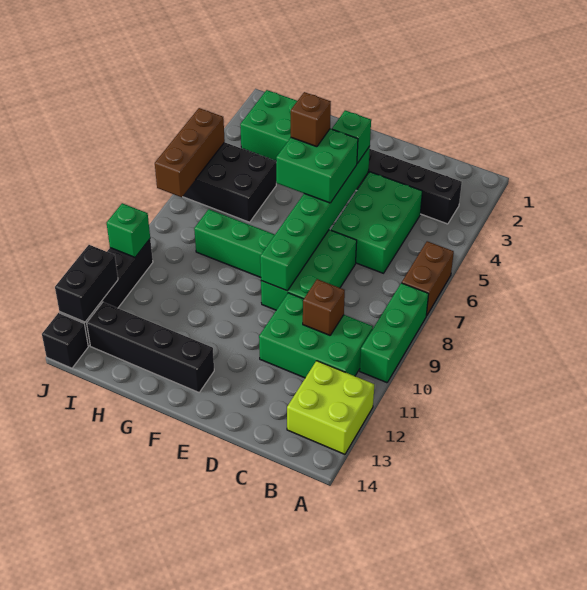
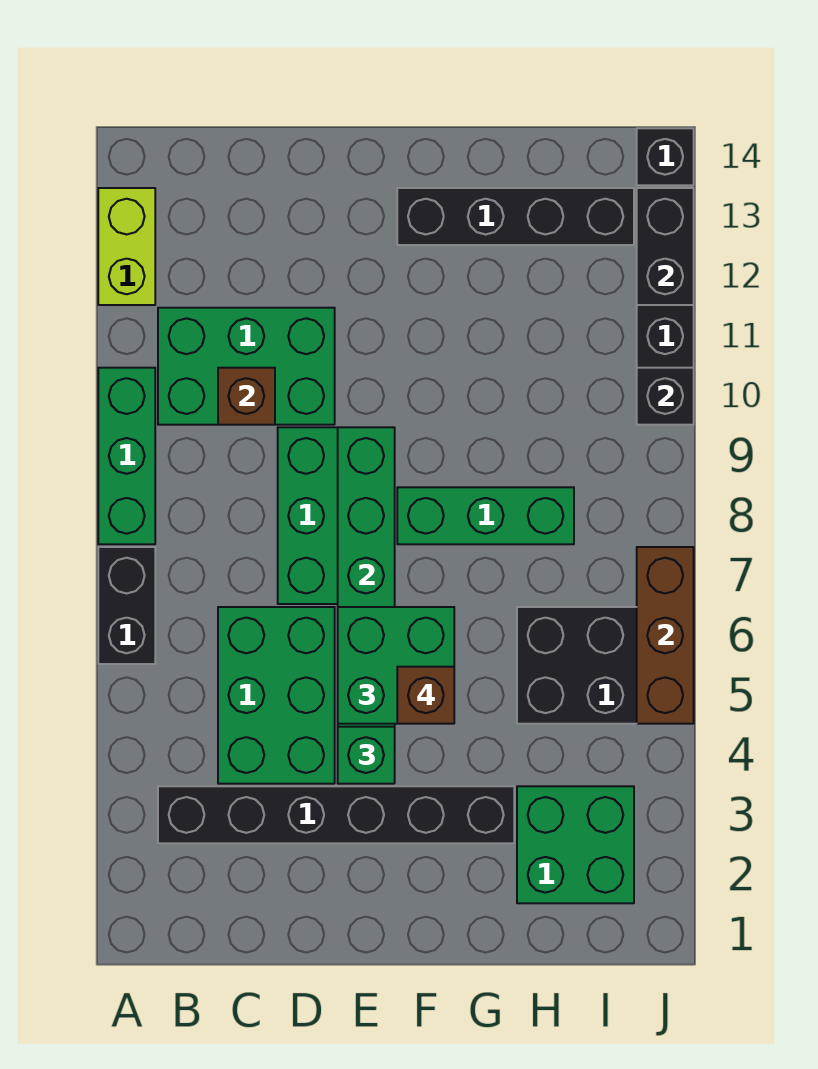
brown brick A6:A7 level 1 -> black brick A6:A7 level 1
lime brick A12:B13 level 1 -> lime brick A12:A13 level 1
green brick J10 level 2 -> black brick J10 level 2

